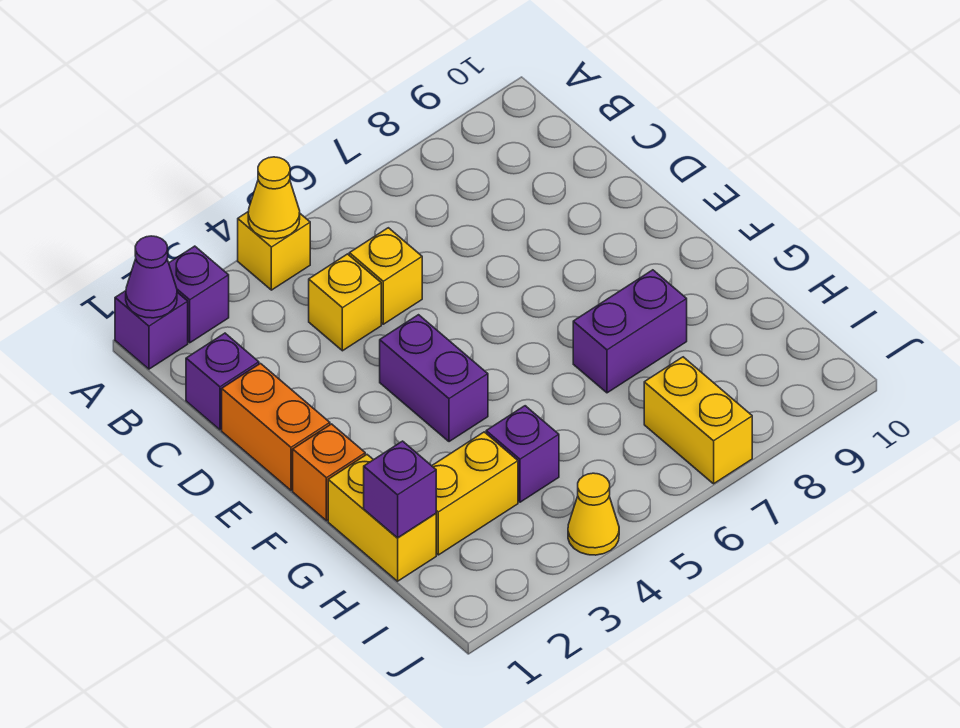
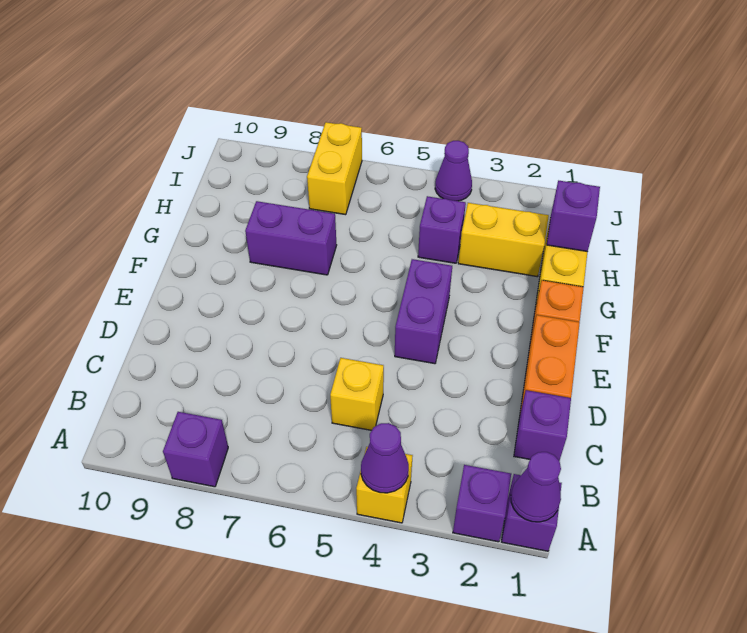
yellow cone A4 level 2 -> purple cone A4 level 2
none -> purple brick A8 level 1
yellow brick C4 level 1 -> none
yellow cone J4 level 1 -> purple cone J4 level 1

